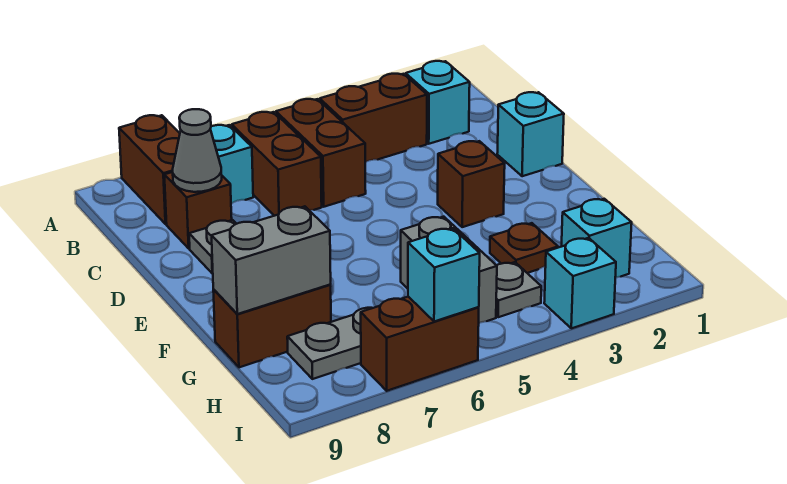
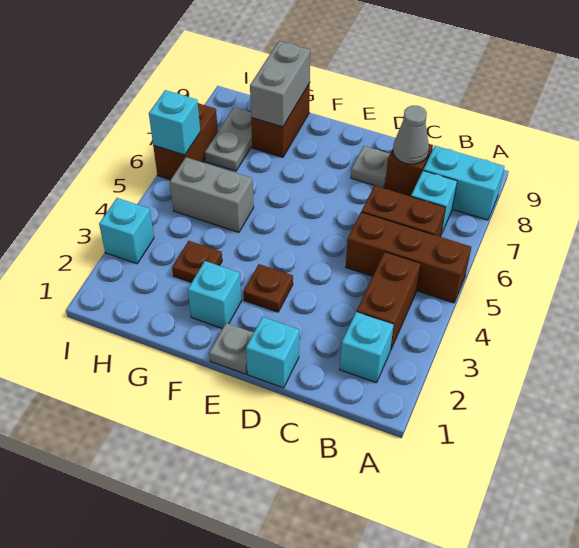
brown brick A8:B8 level 1 -> cyan brick A8:B8 level 1
brown brick B5:C5 level 1 -> brown brick A5:C5 level 1
brown brick E3 level 1 -> brown plate E3 level 1
cyan brick H2 level 1 -> cyan brick F2 level 1
grey plate H4 level 1 -> grey plate E1 level 1

